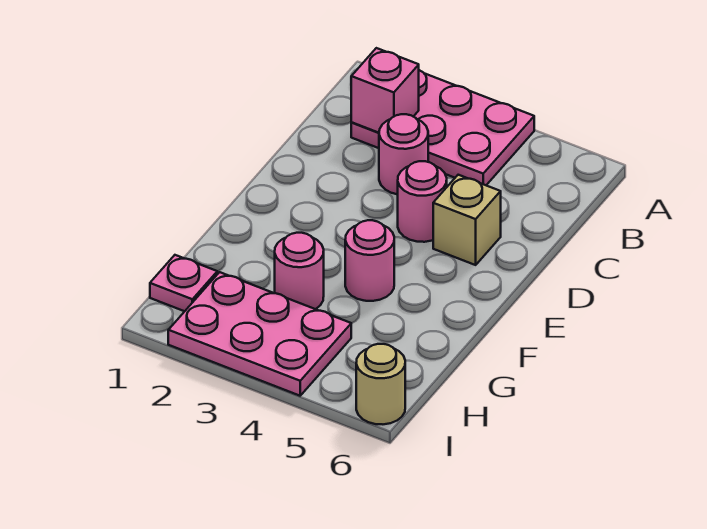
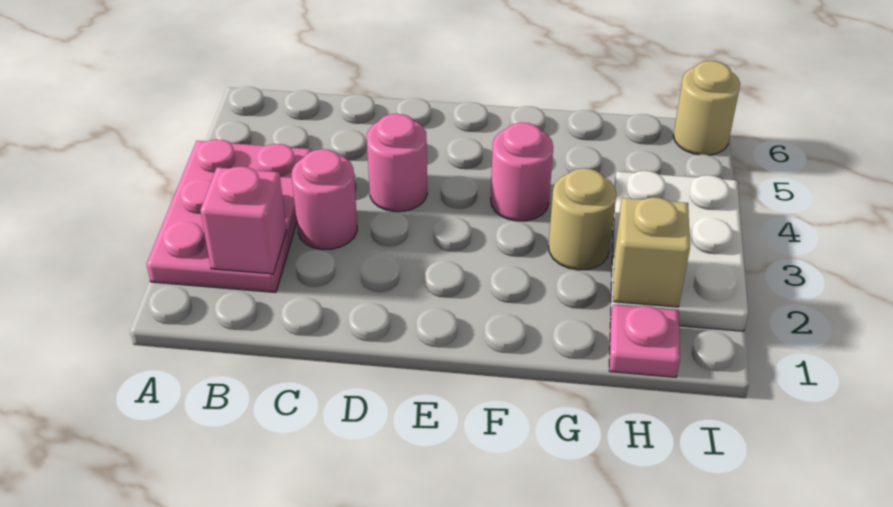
tan brick D5 level 1 -> tan brick H2 level 2
pink round brick G3 level 1 -> tan round brick G3 level 1
pink plate H2:I4 level 1 -> white plate H2:I4 level 1

